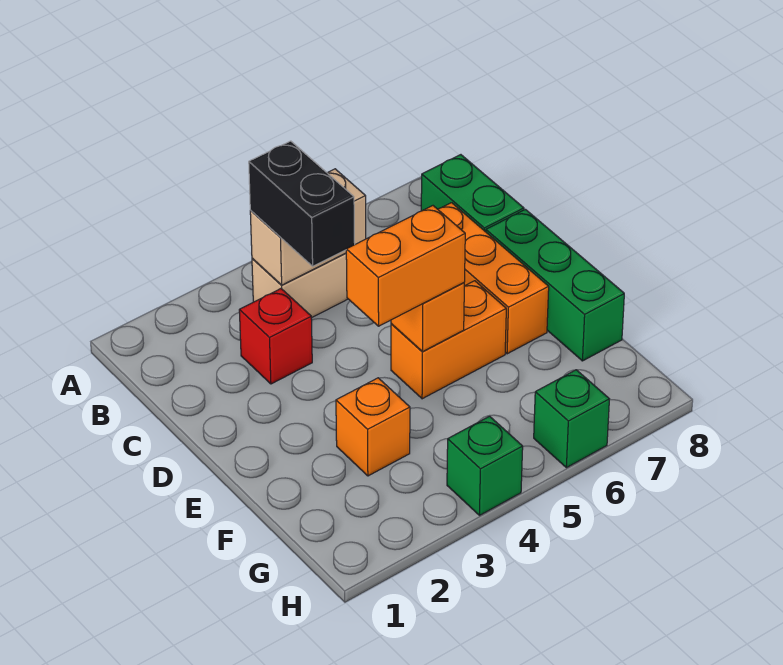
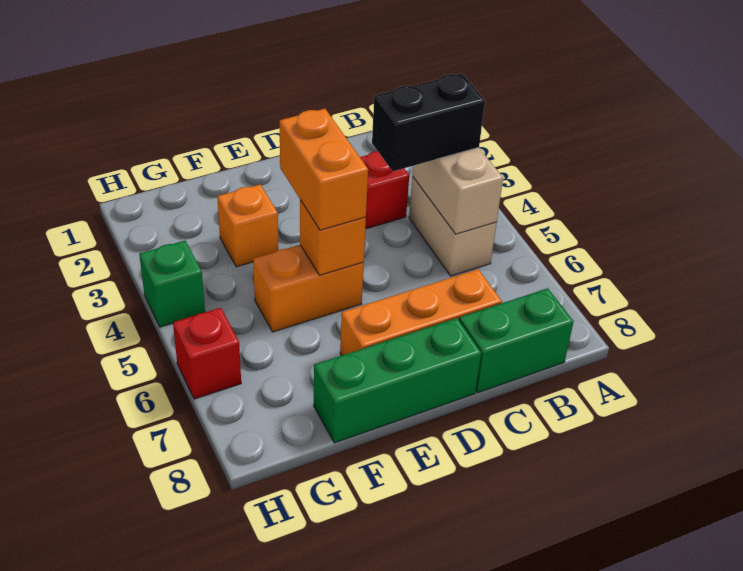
orange brick E5:E6 level 1 -> orange brick E5:F5 level 1
green brick H6 level 1 -> red brick H6 level 1

